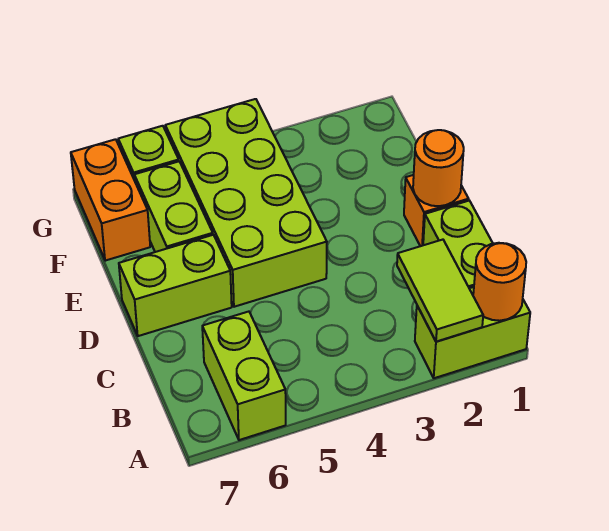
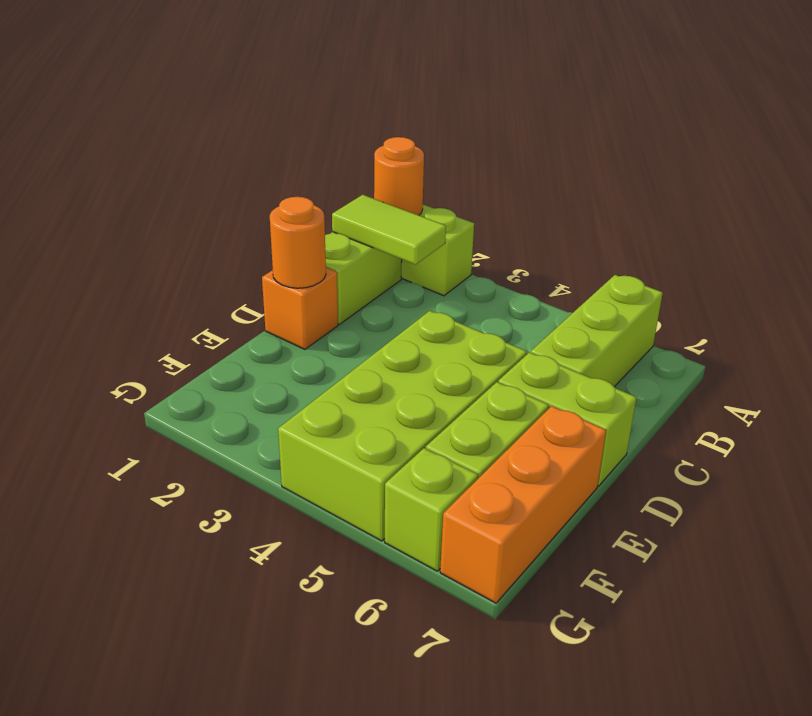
lime tile A2:B2 level 2 -> lime tile B1:B2 level 2
lime brick A6:B6 level 1 -> lime brick A6:C6 level 1
orange brick F7:G7 level 1 -> orange brick E7:G7 level 1

